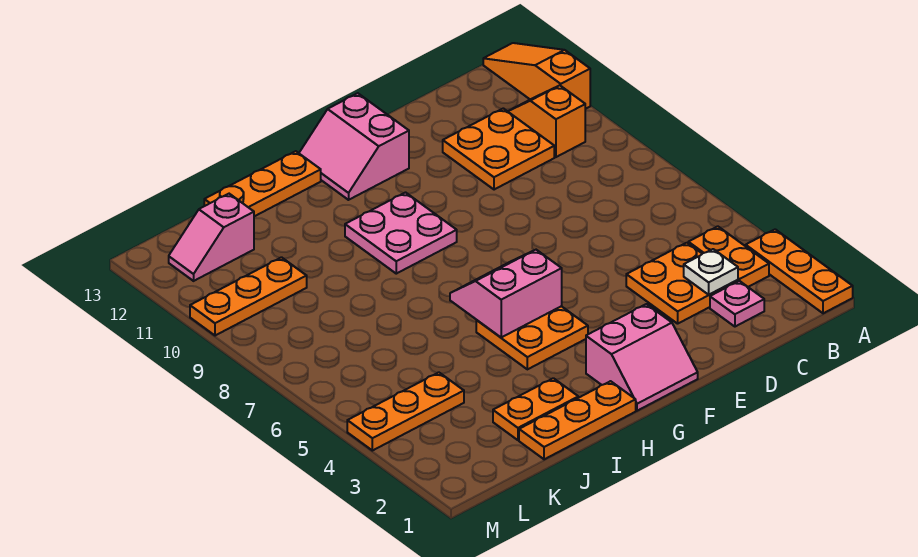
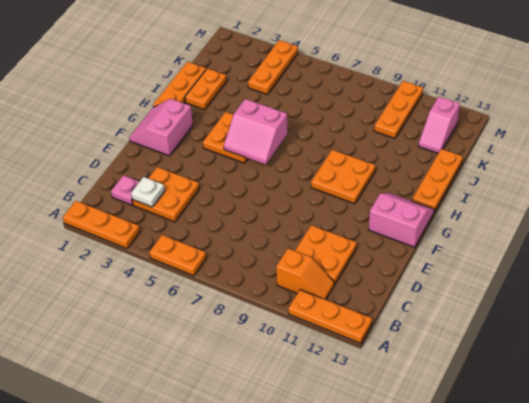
orange slope A11:A13 level 1 top 11 -> orange plate A11:A13 level 1
orange plate B3:B4 level 1 -> orange plate A5:A6 level 1
pink slope G5:H6 level 2 top 5 -> pink slope G5:H6 level 2 top H
pink plate G9:H10 level 1 -> orange plate G9:H10 level 1
pink slope K12:L12 level 1 top K -> pink slope K12:L12 level 1 top L

